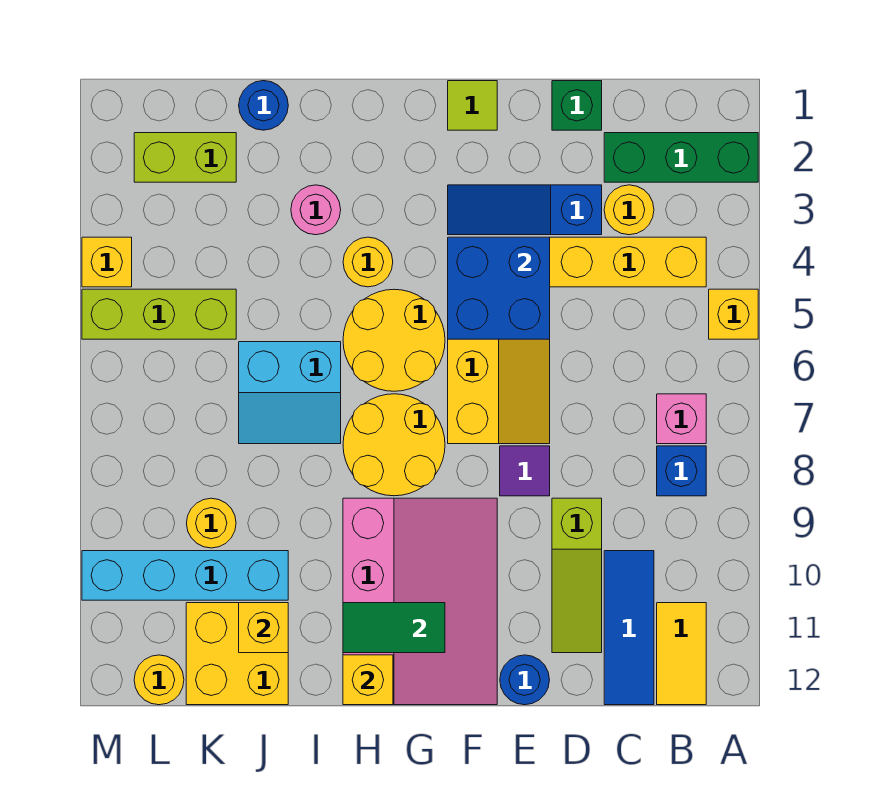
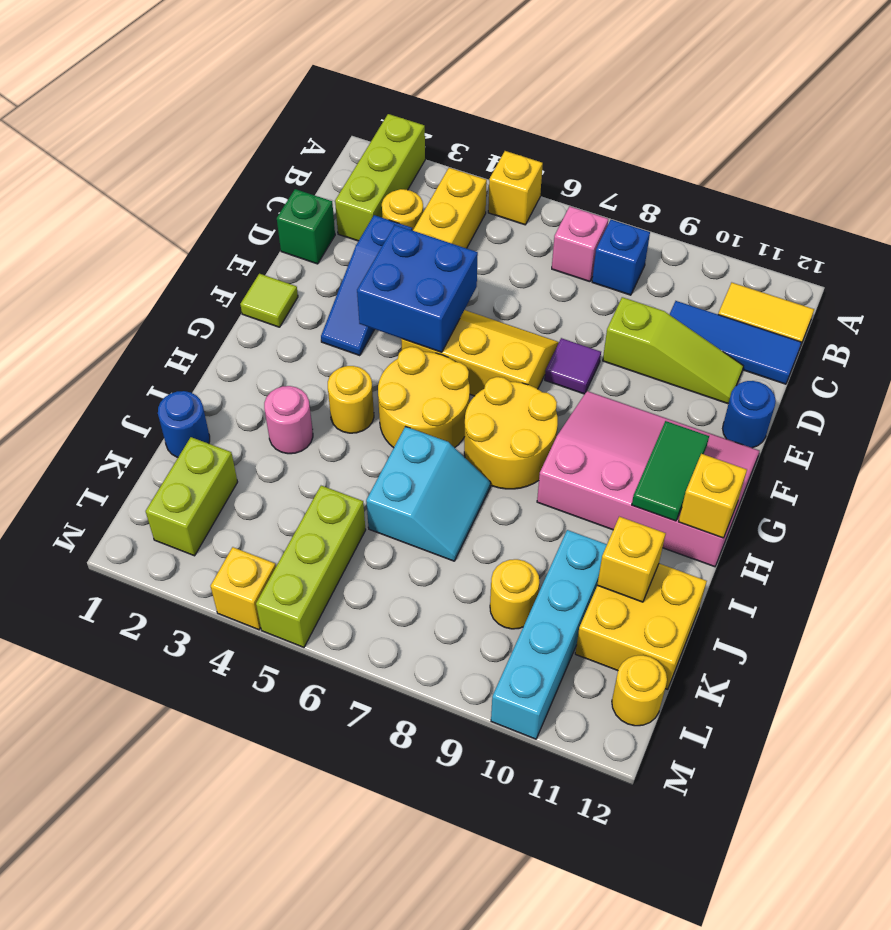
green brick A2:C2 level 1 -> lime brick A2:C2 level 1

